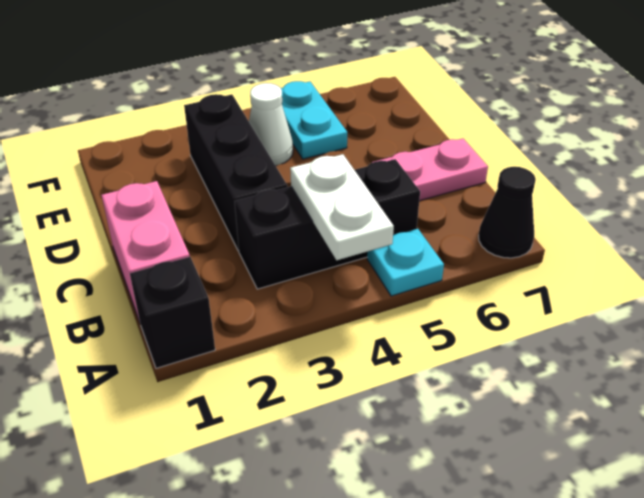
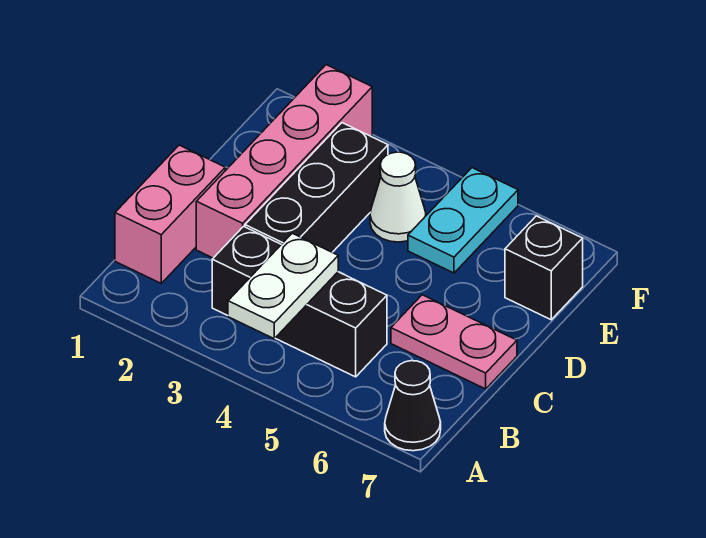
black brick A1 level 1 -> black brick E7 level 1
cyan plate A5 level 1 -> none
none -> pink brick C2:F2 level 1

